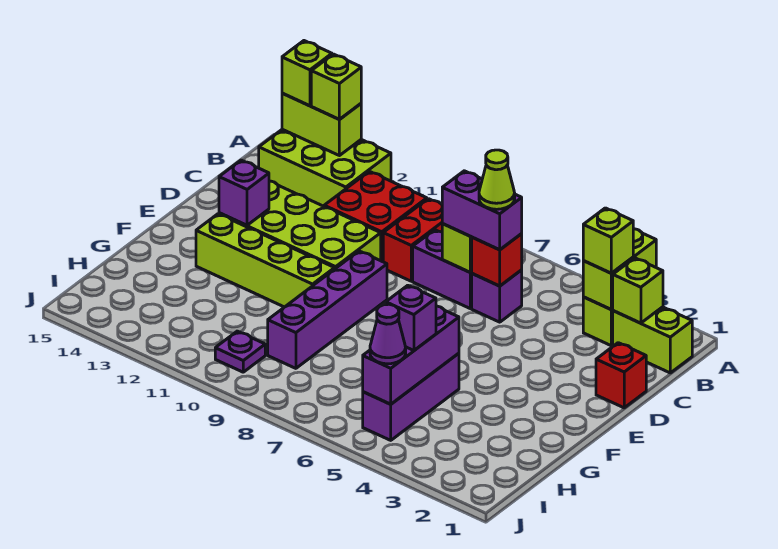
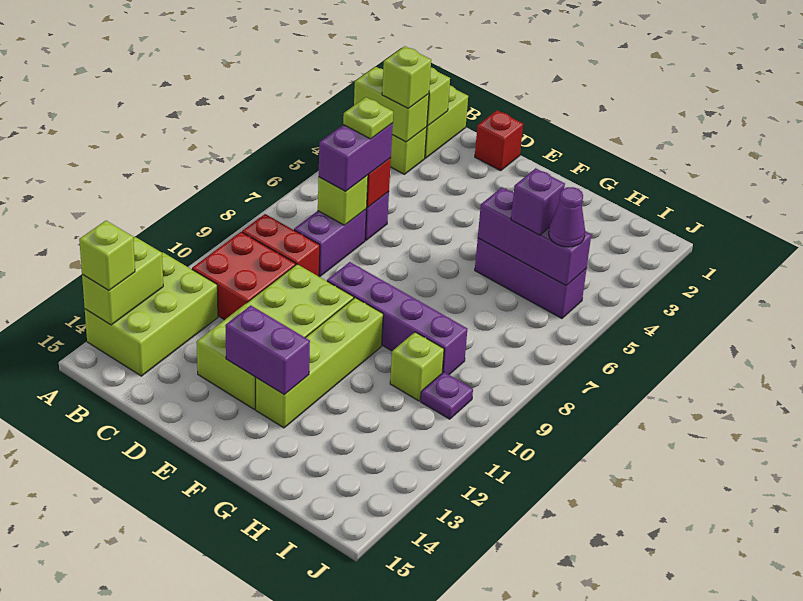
lime brick A13 level 3 -> lime brick H10 level 1
lime cone C6 level 4 -> lime plate C6 level 4
purple brick E13 level 2 -> purple brick E13:F13 level 2

